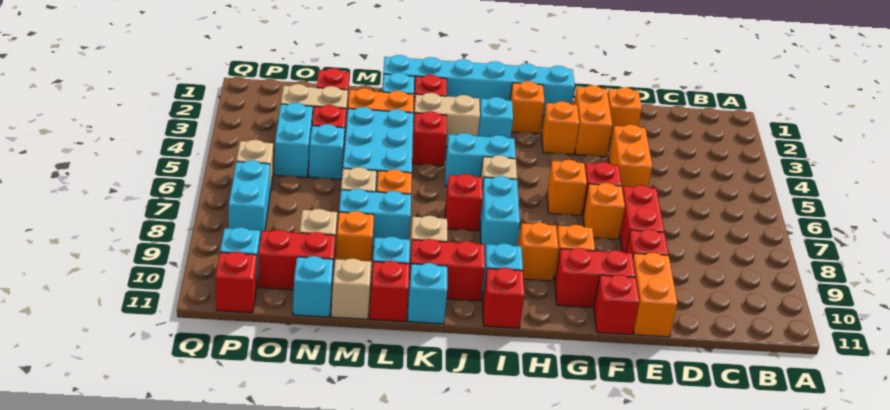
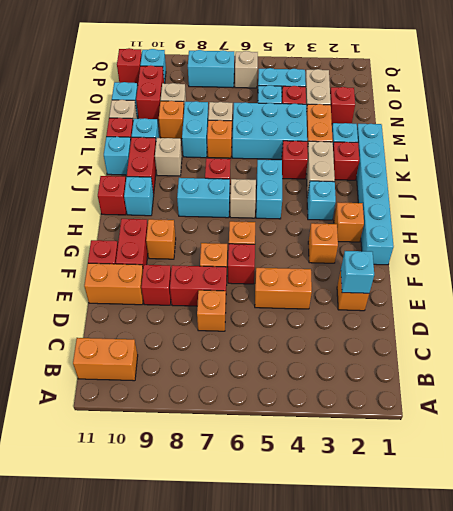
none -> cyan brick E2 level 2
orange brick F2:F3 level 1 -> orange brick B10:B11 level 1
orange brick H9 level 1 -> orange brick D7 level 1

